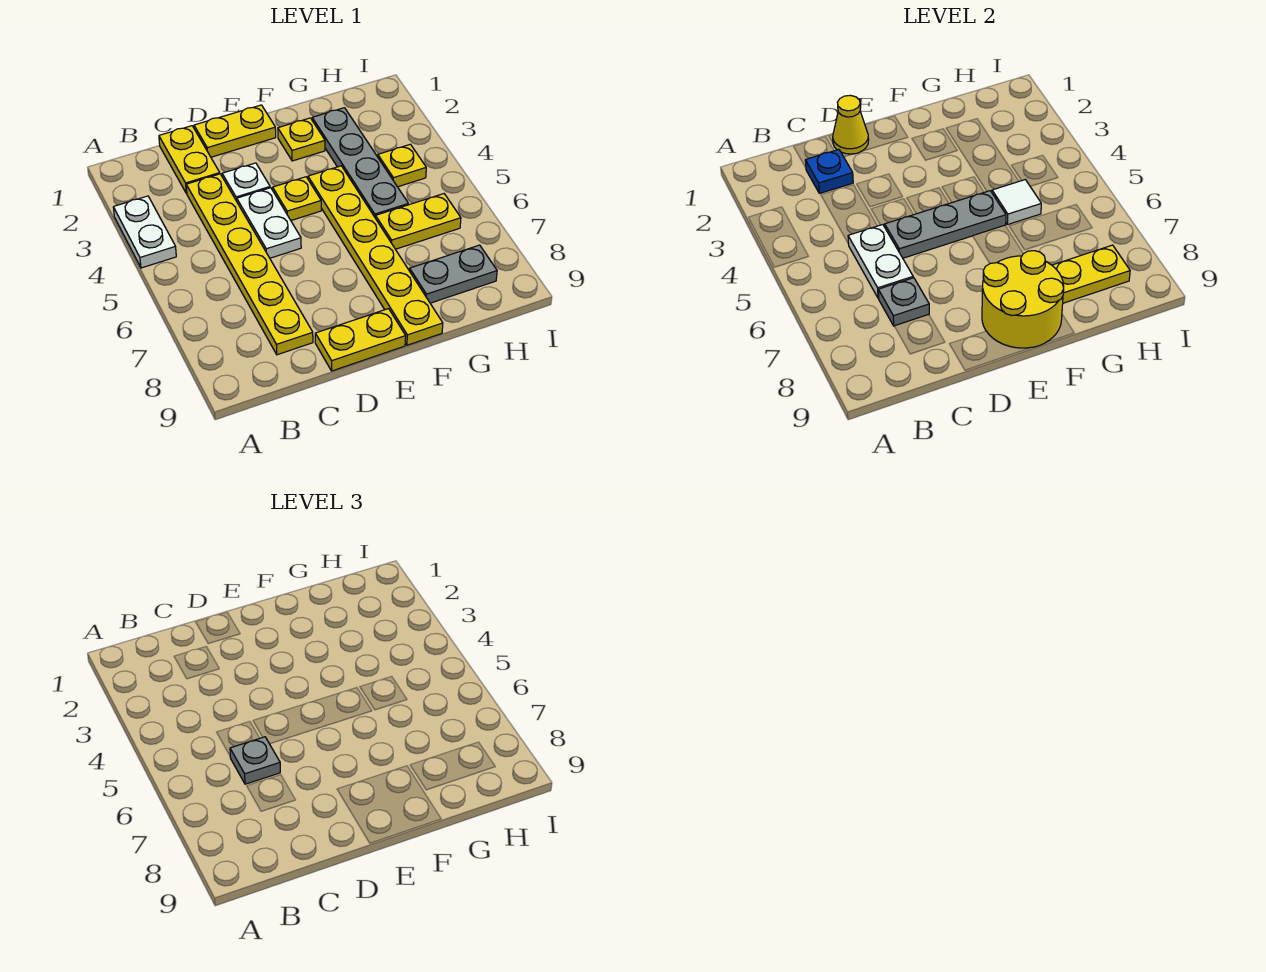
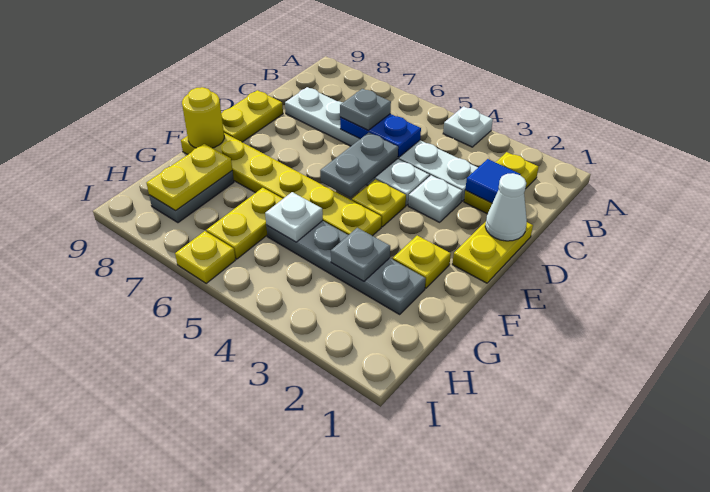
white plate A3:A4 level 1 -> white plate A4 level 1
yellow plate C1:C2 level 1 -> yellow plate B2:C2 level 1
blue plate C2 level 2 -> blue tile C2 level 2
yellow plate C3:C8 level 1 -> white plate C3:C8 level 1
white plate C5:C6 level 2 -> blue plate C5:C6 level 2
grey plate C7 level 2 -> grey plate G3 level 2
yellow cone D1 level 2 -> white cone D1 level 2
grey plate D5:F5 level 2 -> grey plate D5:E5 level 2
yellow round brick E8:F9 level 2 -> yellow round brick F9 level 2
white tile G5 level 2 -> white plate G5 level 2
yellow plate H4 level 1 -> yellow plate I6 level 1

